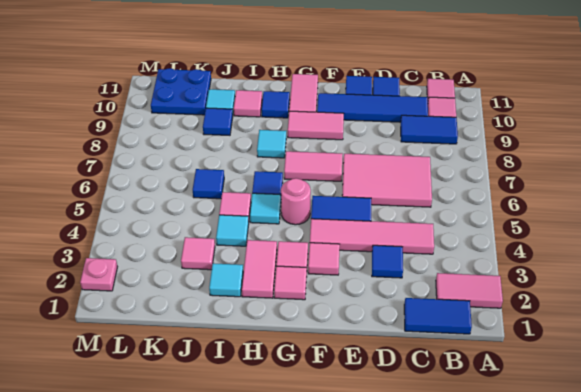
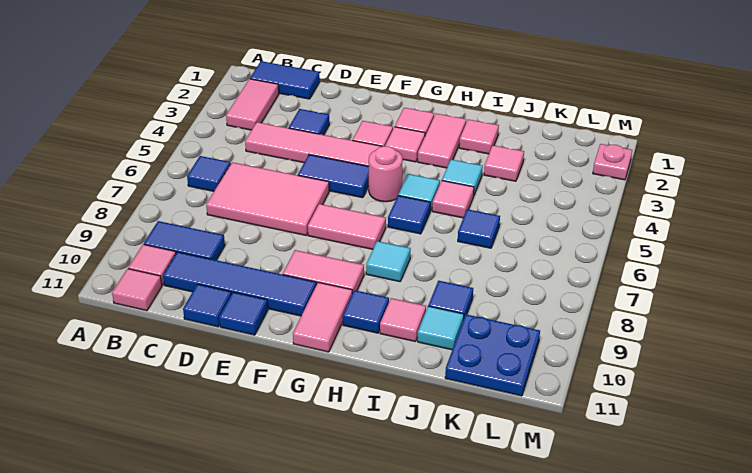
pink tile A2:B2 level 1 -> pink tile B2:B3 level 1
none -> blue tile B6 level 1
cyan tile I2 level 1 -> pink tile I2 level 1

